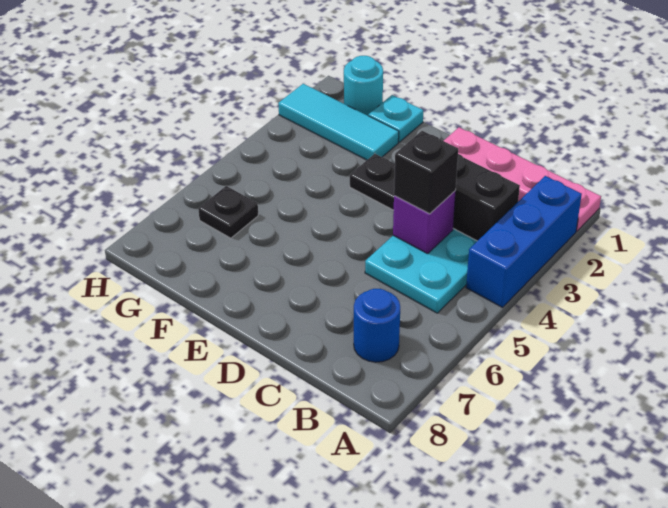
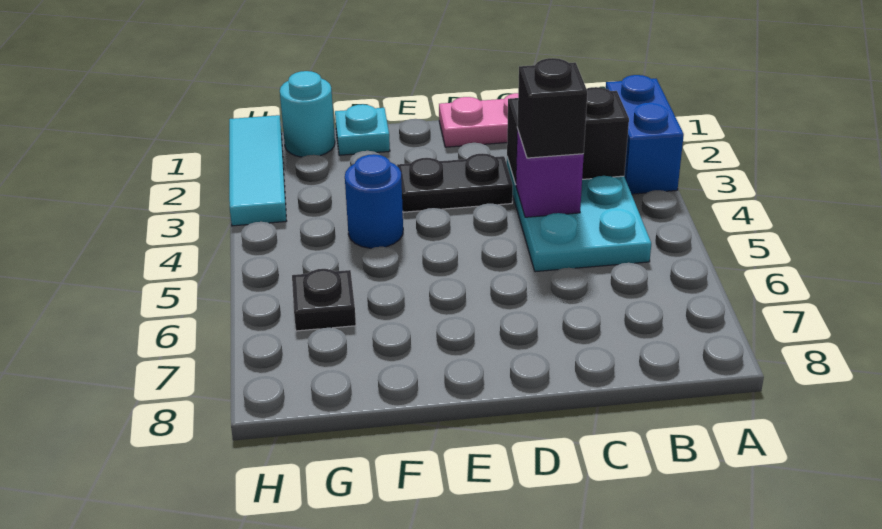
blue brick A2:A4 level 1 -> blue brick A2:A3 level 1
blue round brick B7 level 1 -> blue round brick F4 level 1
cyan tile F2:H2 level 1 -> cyan tile H1:H3 level 1

